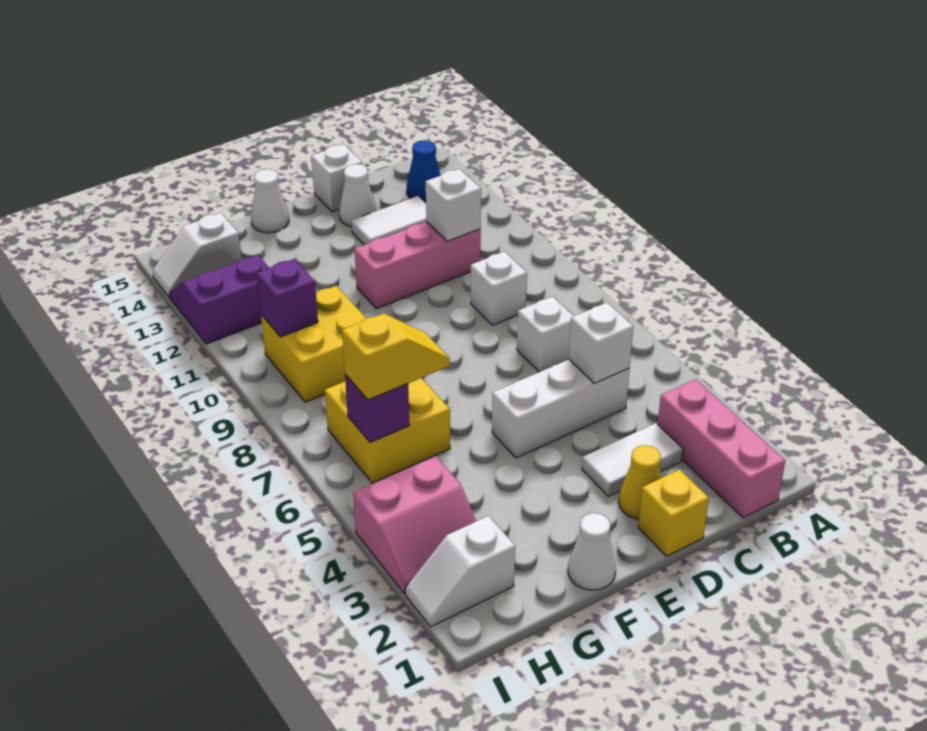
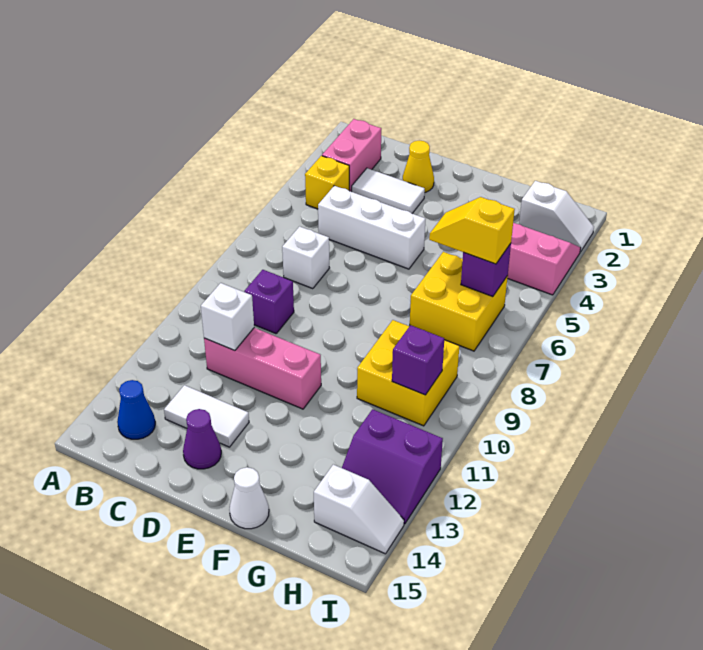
pink brick B1:B3 level 1 -> pink brick B2:B3 level 1
white brick C5 level 2 -> none
white brick C9 level 1 -> purple brick C9 level 1
yellow brick D1 level 1 -> yellow brick B4 level 1
white cone D14 level 1 -> purple cone D14 level 1
white brick D15 level 1 -> none
white cone F1 level 1 -> none

